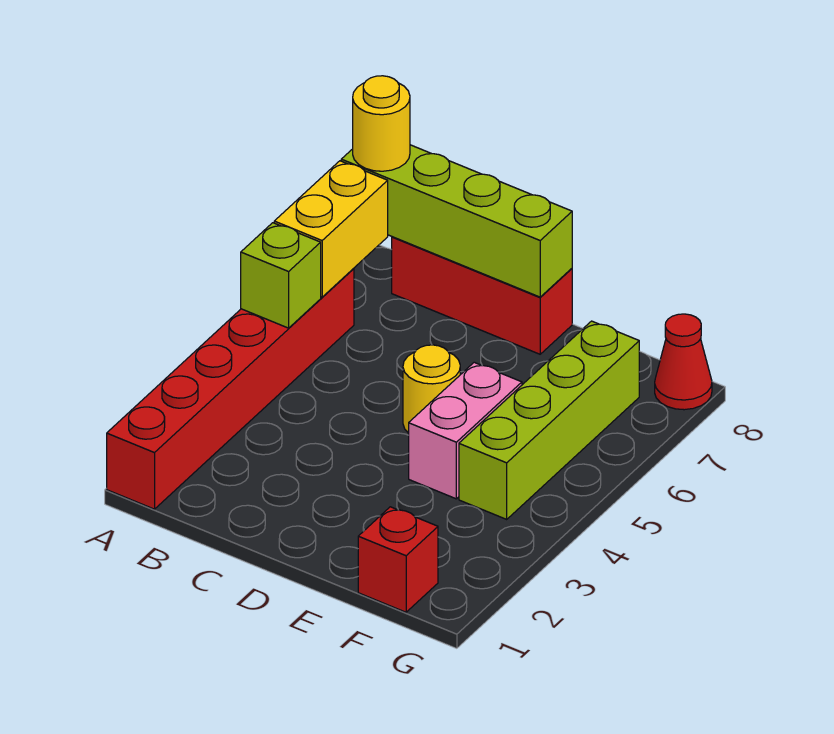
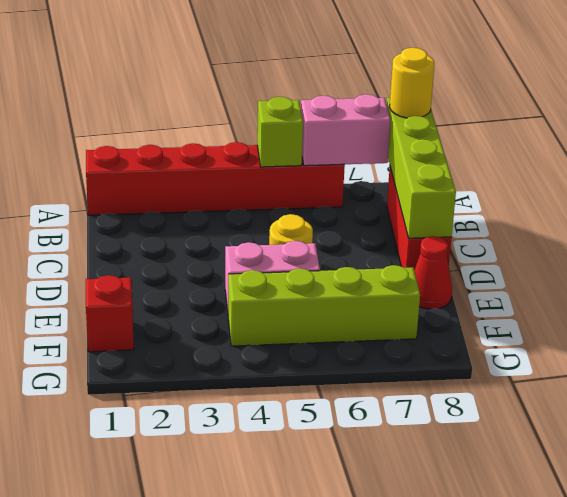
yellow brick A6:A7 level 2 -> pink brick A6:A7 level 2
red cone G8 level 1 -> red cone E8 level 1

